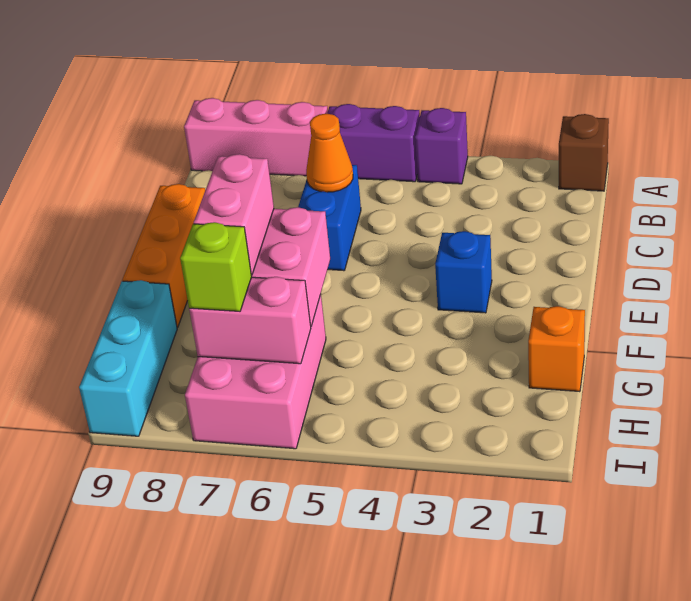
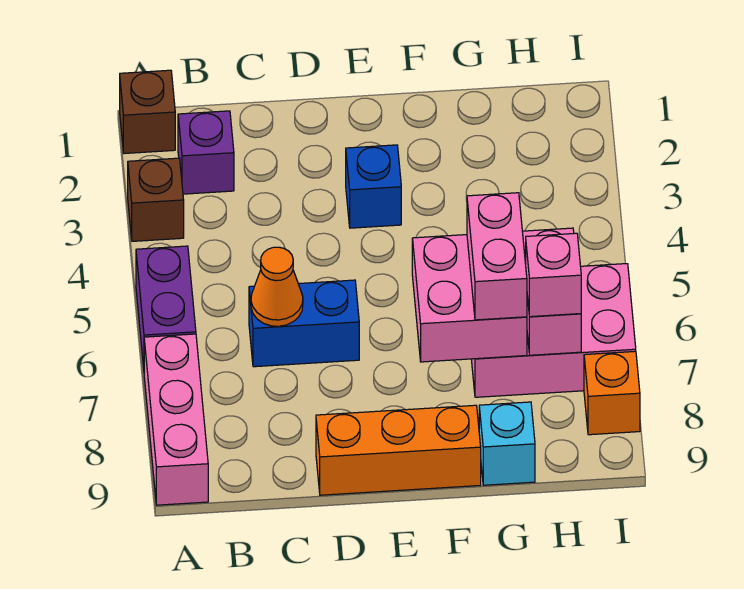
none -> brown brick A3 level 1
purple brick A4 level 1 -> purple brick B2 level 1
pink brick F7:G7 level 3 -> pink brick G6:G7 level 3
orange brick G1 level 1 -> orange brick I8 level 1
cyan brick G9:I9 level 1 -> cyan brick G9 level 1
lime brick H7 level 3 -> pink brick H7 level 3

